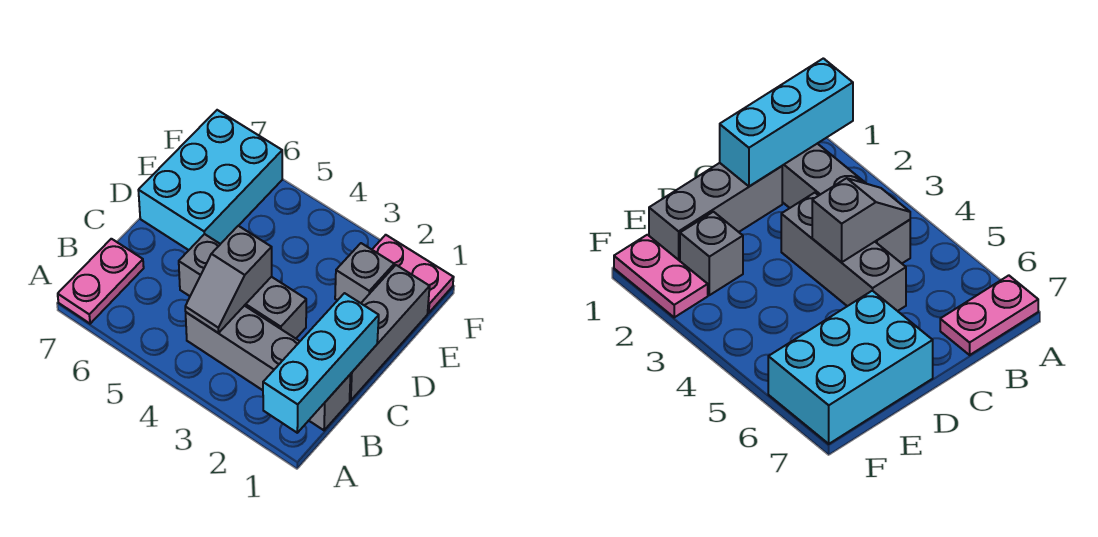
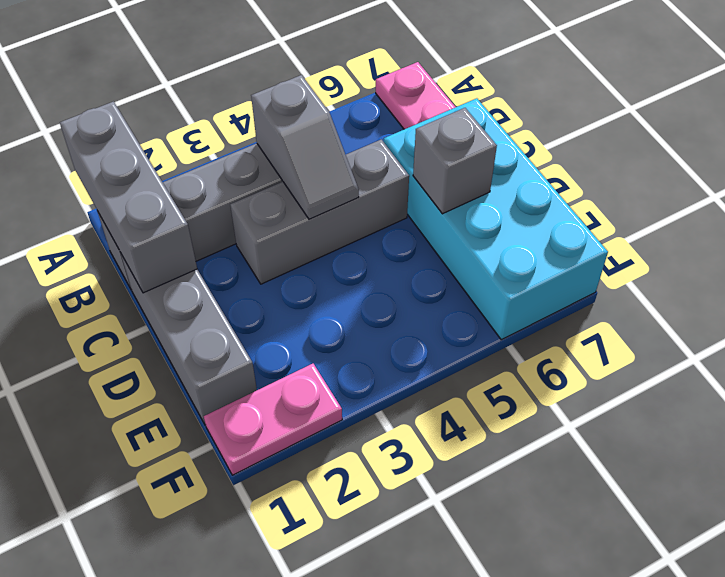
cyan brick A1:C1 level 2 -> grey brick A1:C1 level 2
grey slope B4:C4 level 2 top C -> grey slope B4:C4 level 2 top B
cyan brick D6:F7 level 1 -> cyan brick C6:F7 level 1
grey brick E2 level 1 -> grey brick D6 level 2

